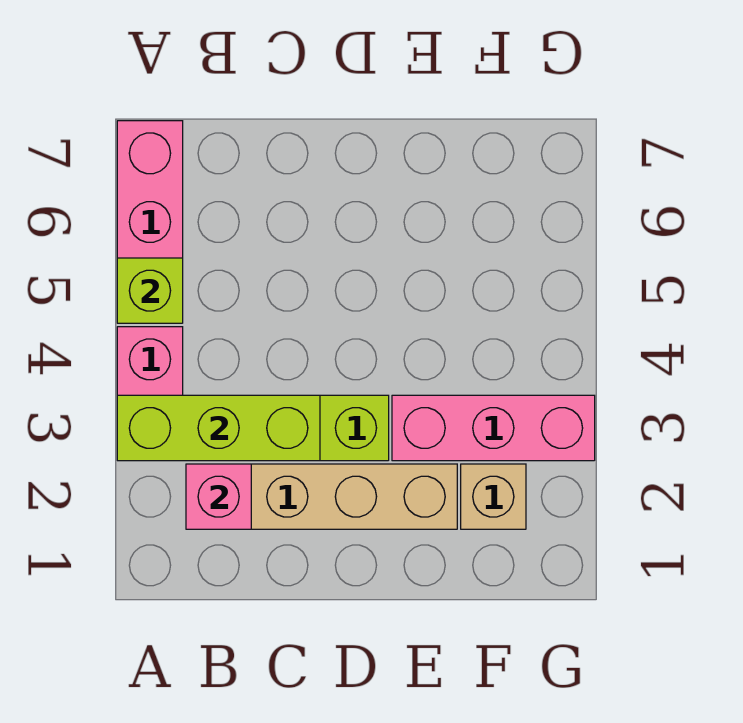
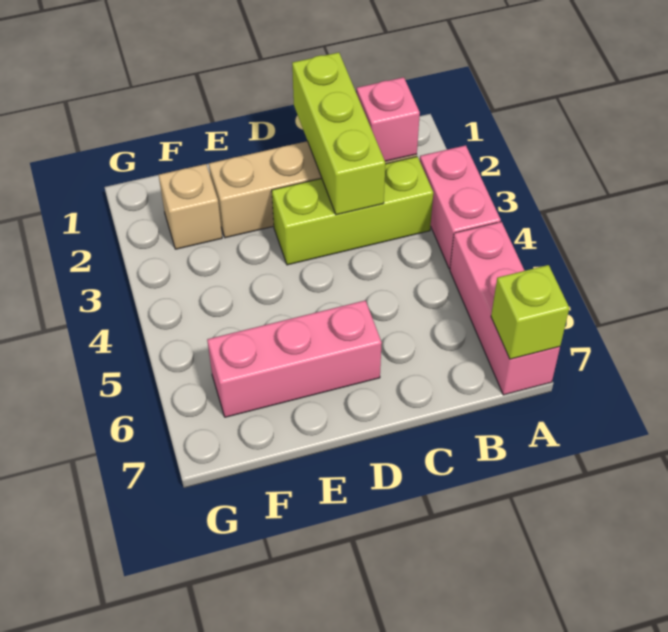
lime brick A3:C3 level 2 -> lime brick C1:C3 level 2
lime brick A5 level 2 -> lime brick A7 level 2
pink brick E3:G3 level 1 -> pink brick D6:F6 level 1

